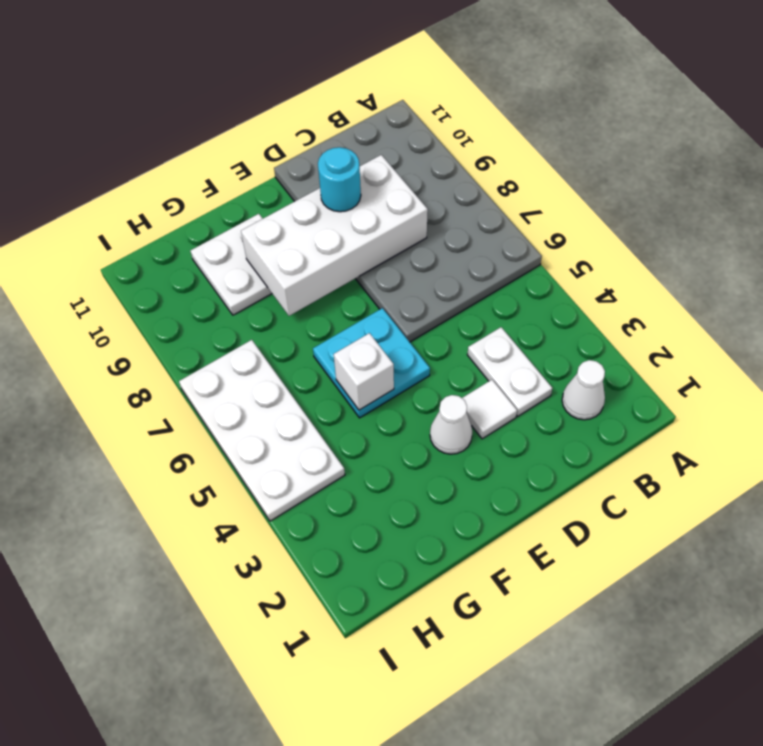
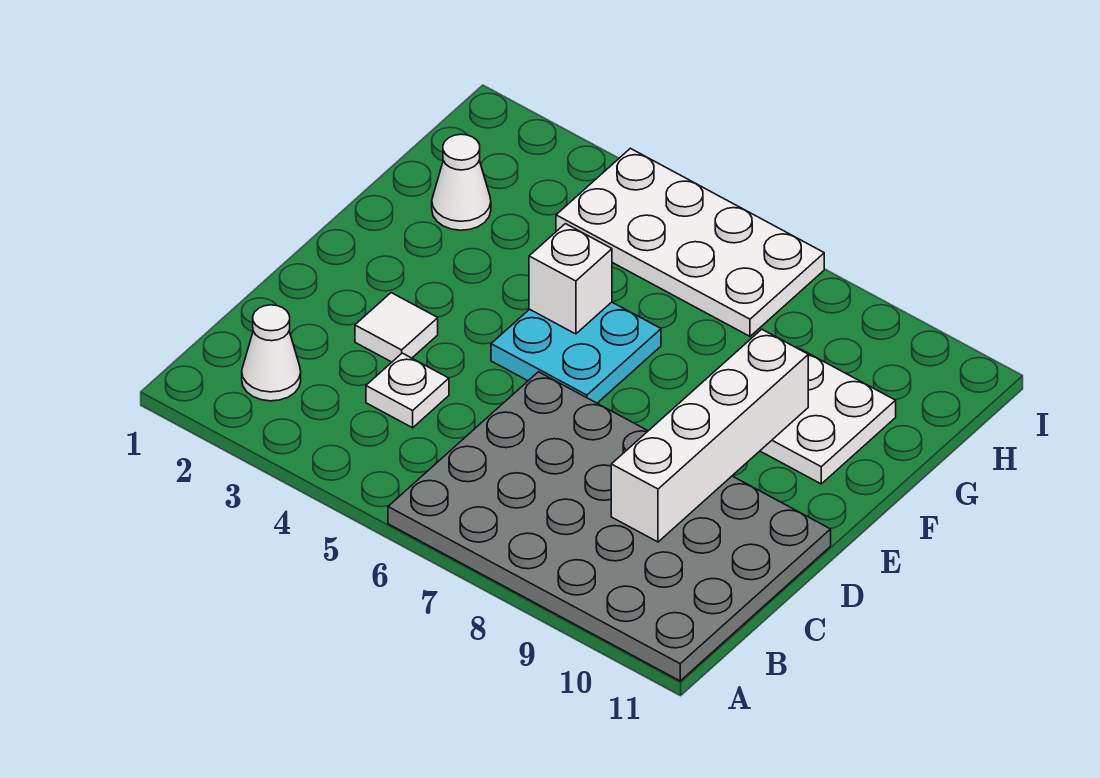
white plate C3:C4 level 1 -> white plate C4 level 1
white brick C8:F9 level 2 -> white brick C9:F9 level 2
cyan round brick D9 level 3 -> none
white cone E3 level 1 -> white cone G2 level 1

